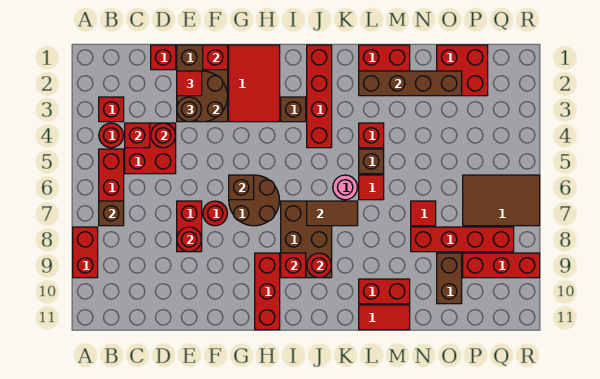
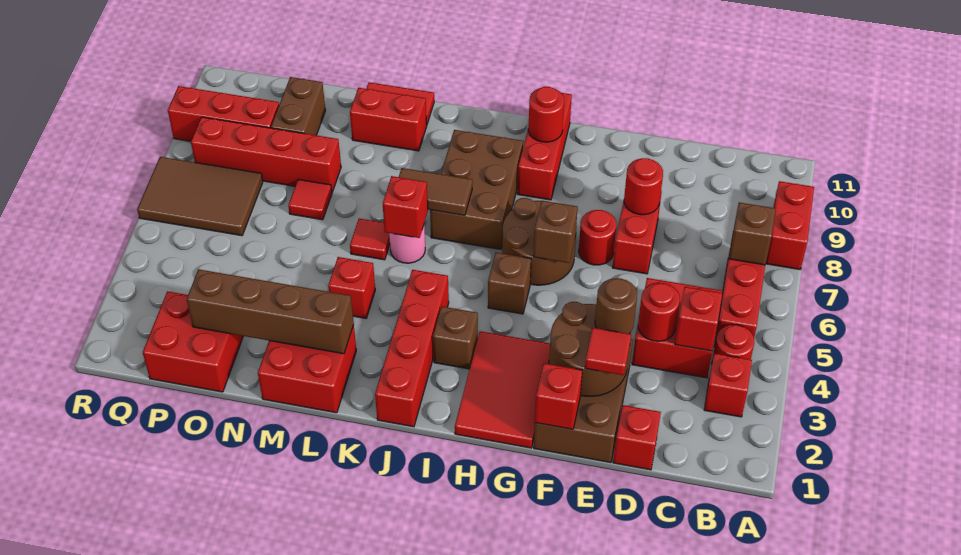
red brick I9 level 2 -> red brick K6 level 2
red round brick J9 level 2 -> red round brick H10 level 2
brown brick L5 level 1 -> brown brick H5 level 1

